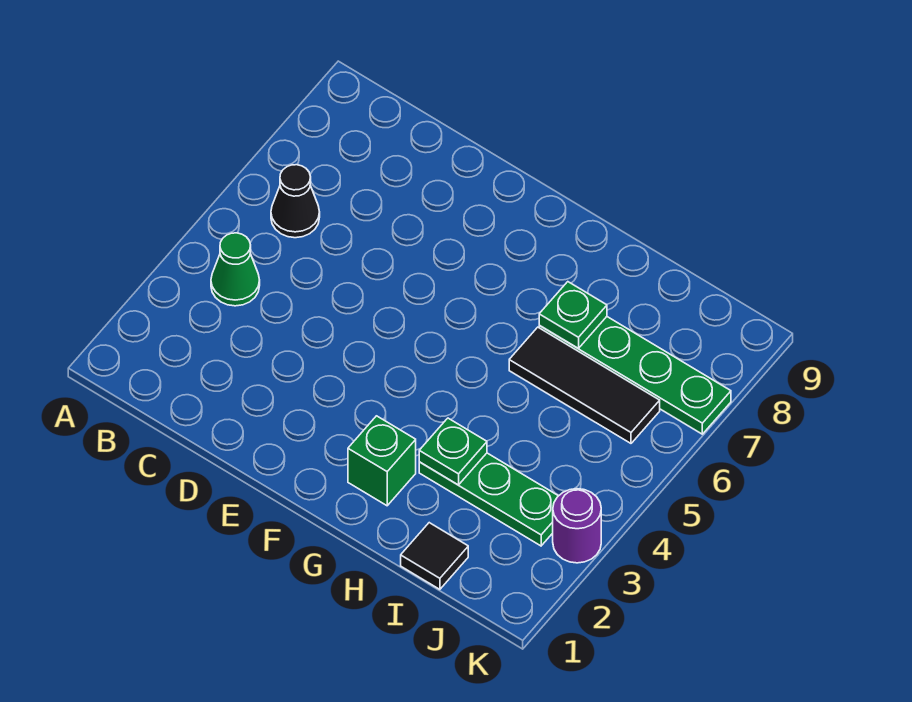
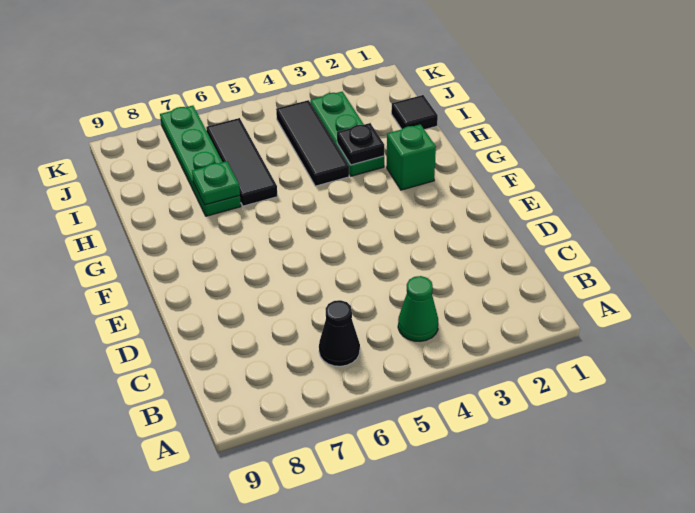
green plate H3 level 2 -> black plate H3 level 2
none -> black tile H4:J4 level 1
purple round brick K3 level 1 -> none

